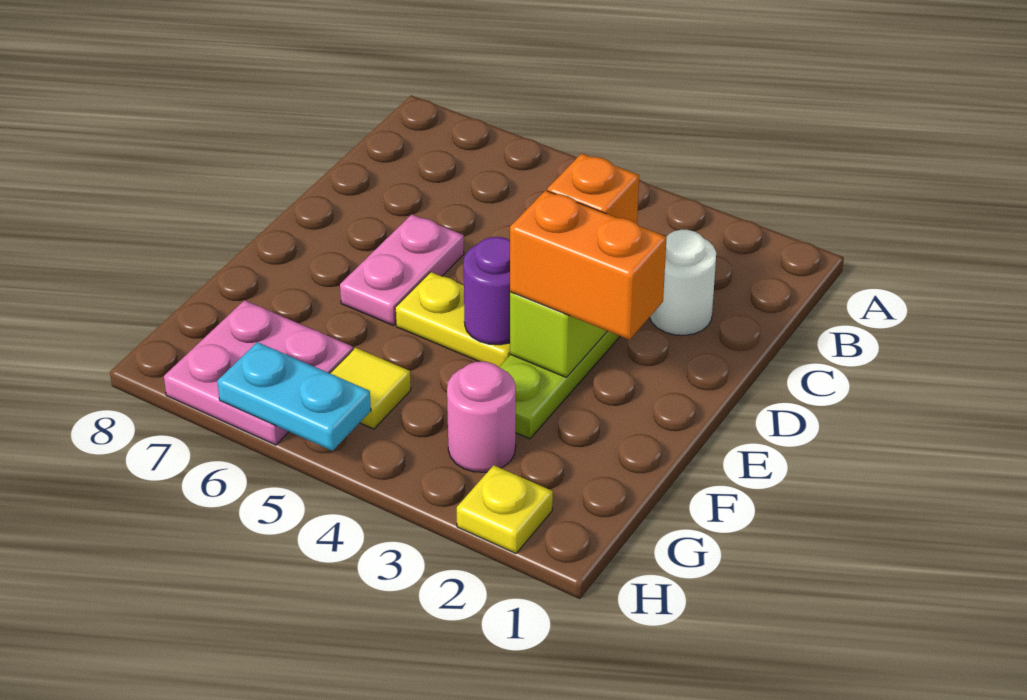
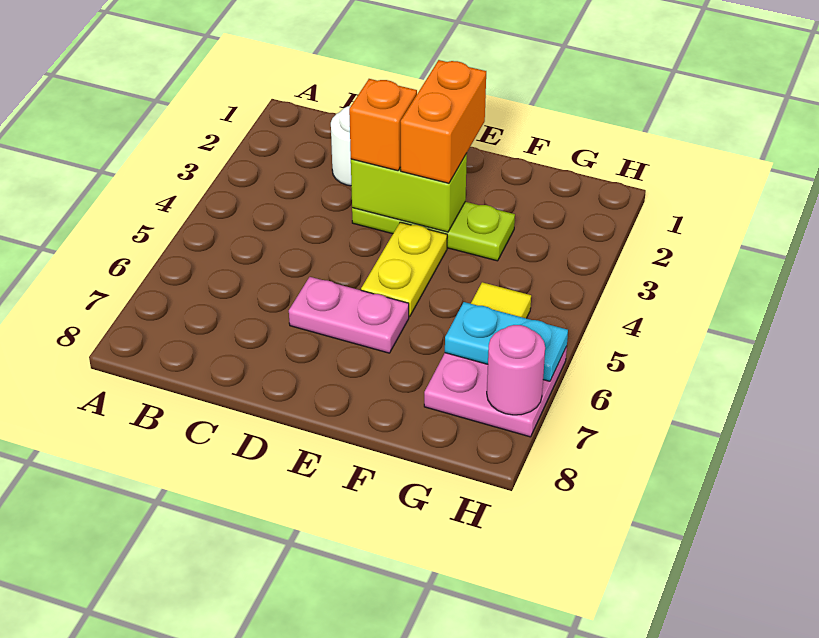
purple round brick E4 level 2 -> none
pink round brick G3 level 1 -> pink round brick H7 level 2
yellow plate H2 level 1 -> none
cyan plate H5:H6 level 2 -> cyan plate G6:H6 level 2

